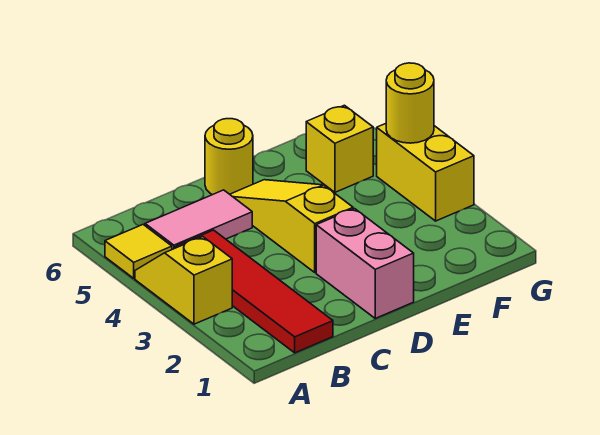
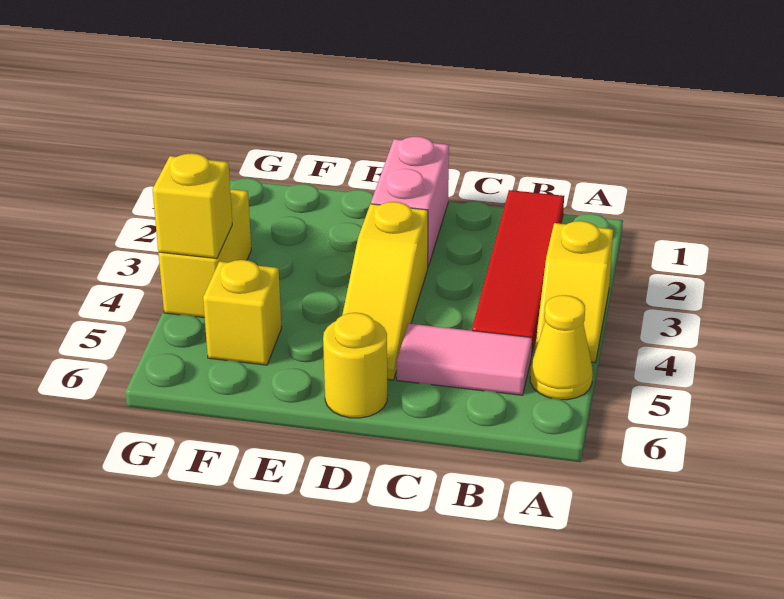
yellow tile A5 level 1 -> yellow cone A5 level 1
yellow round brick G4 level 2 -> yellow brick G4 level 2

